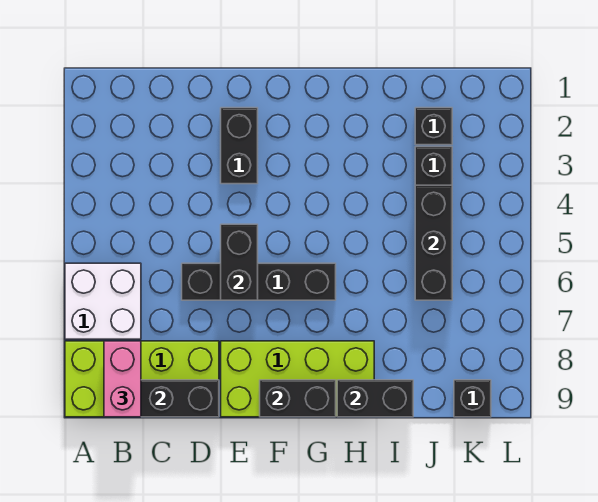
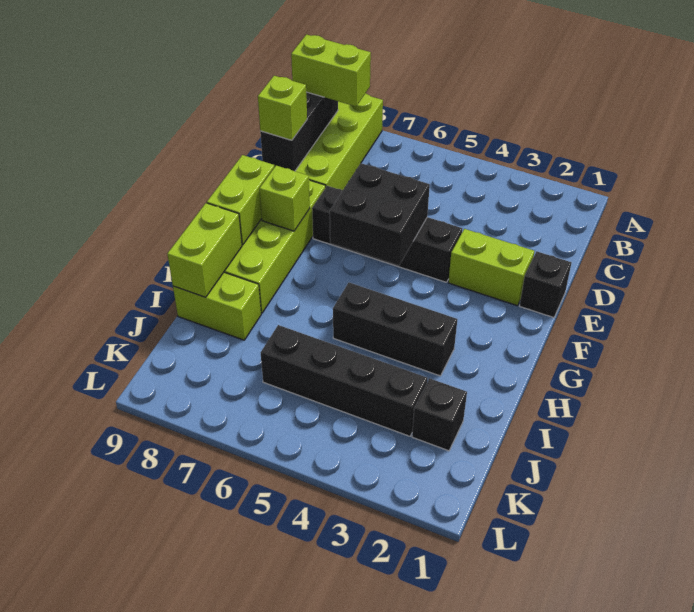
white brick A6:B7 level 1 -> none
pink brick B8:B9 level 3 -> lime brick B8:B9 level 3
black brick D6:G6 level 1 -> black brick E4:E7 level 1
none -> lime brick D9 level 3
black brick E2:E3 level 1 -> lime brick E2:E3 level 1
black brick E5:E6 level 2 -> black brick E5:F6 level 2
none -> lime brick F8 level 2
black brick F9:G9 level 2 -> lime brick F9:G9 level 2
black brick H9:I9 level 2 -> lime brick H9:I9 level 2
none -> lime brick I8:I9 level 1
black brick J4:J6 level 2 -> black brick H3:H5 level 1
black brick K9 level 1 -> black brick E1 level 1

